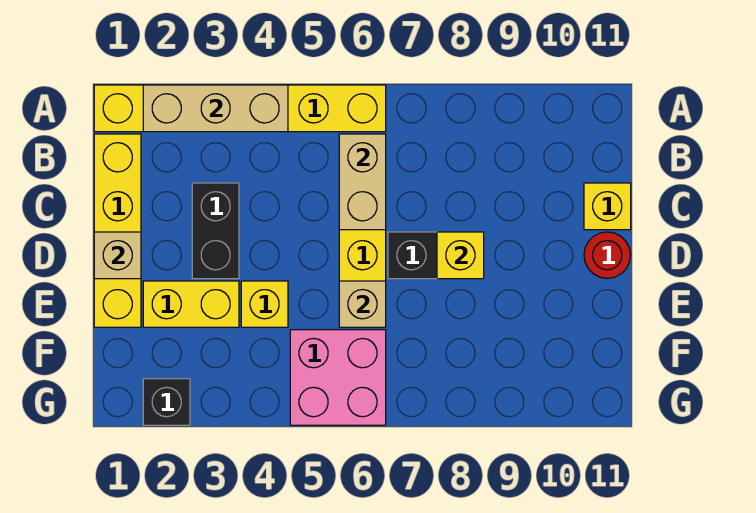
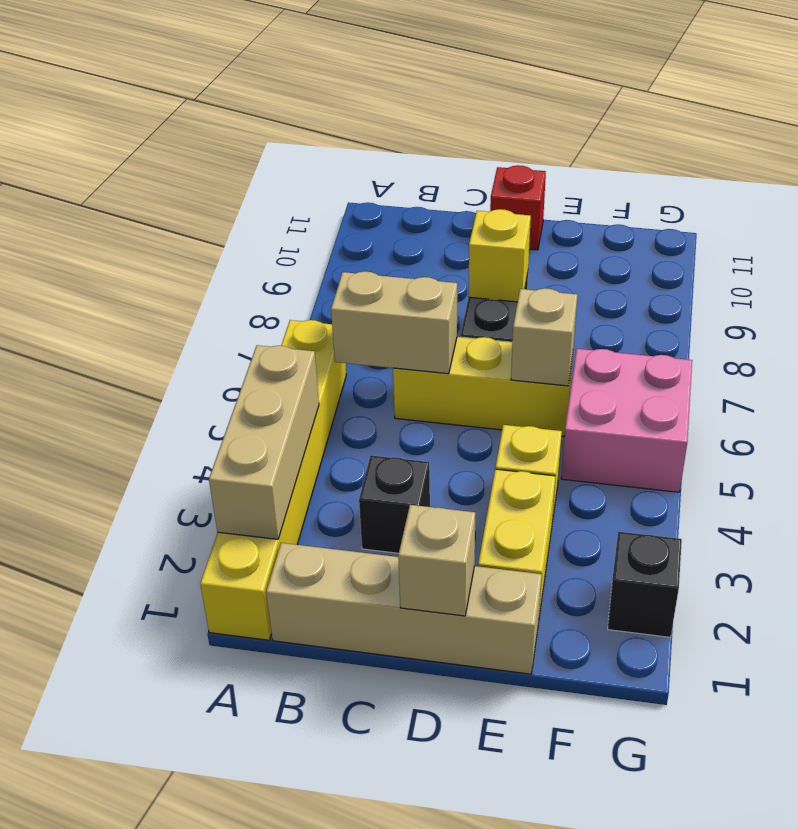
yellow brick B1:E1 level 1 -> tan brick B1:E1 level 1
black brick C3:D3 level 1 -> black brick C3 level 1
yellow brick C11 level 1 -> none
red round brick D11 level 1 -> red brick D11 level 1

